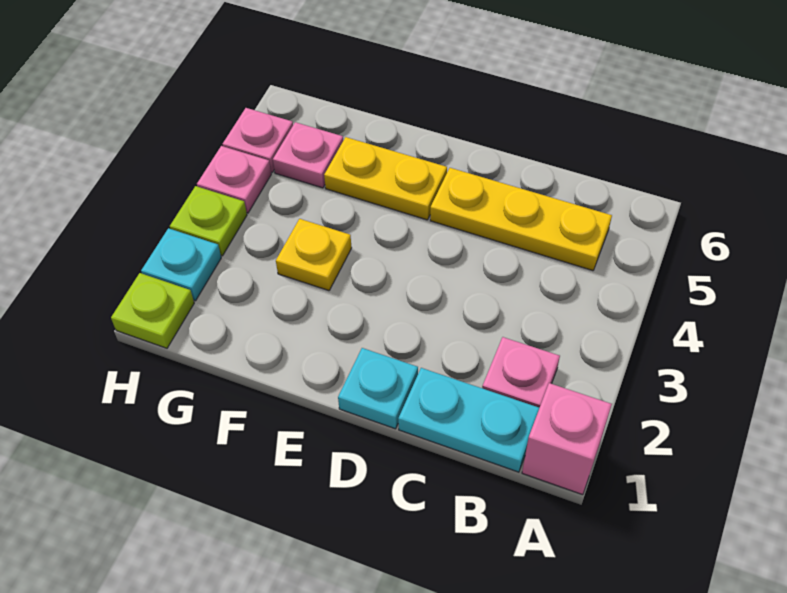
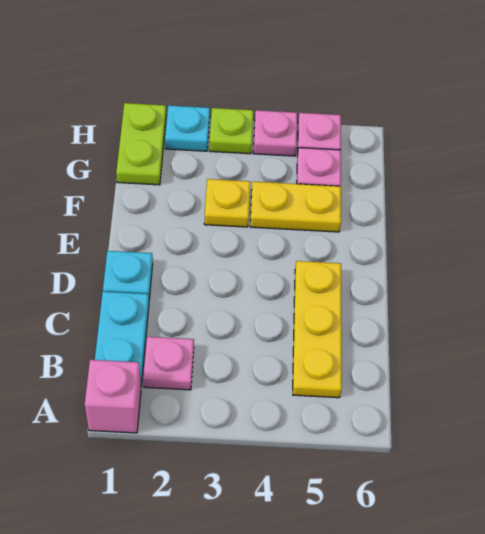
yellow plate E5:F5 level 1 -> yellow plate F4:F5 level 1
lime plate H1 level 1 -> lime plate G1:H1 level 1

